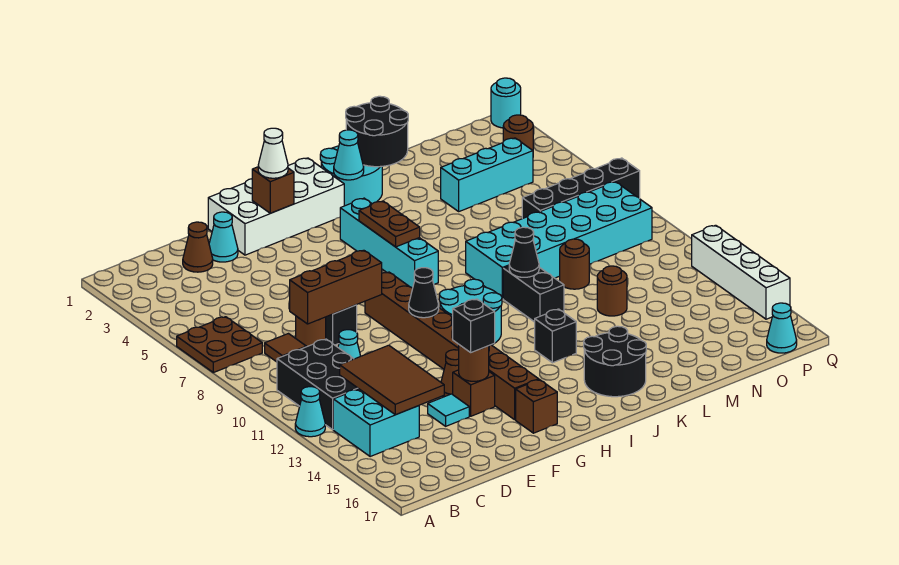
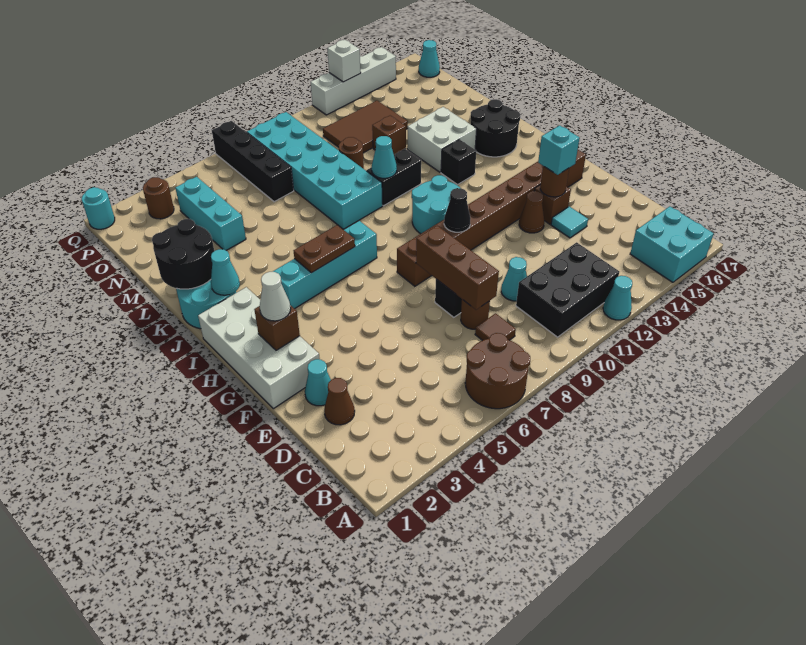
brown plate A6:B7 level 1 -> brown round brick A6:B7 level 1
cyan brick B13:C14 level 1 -> cyan brick A15:B16 level 1
brown tile C12:D14 level 2 -> brown tile N11:O13 level 1
black brick F14 level 3 -> cyan brick F14 level 3
black cone K10 level 2 -> cyan cone K10 level 2
none -> white brick K13:L14 level 1
brown round brick M12 level 1 -> brown brick M12 level 1
none -> white brick Q13 level 2

